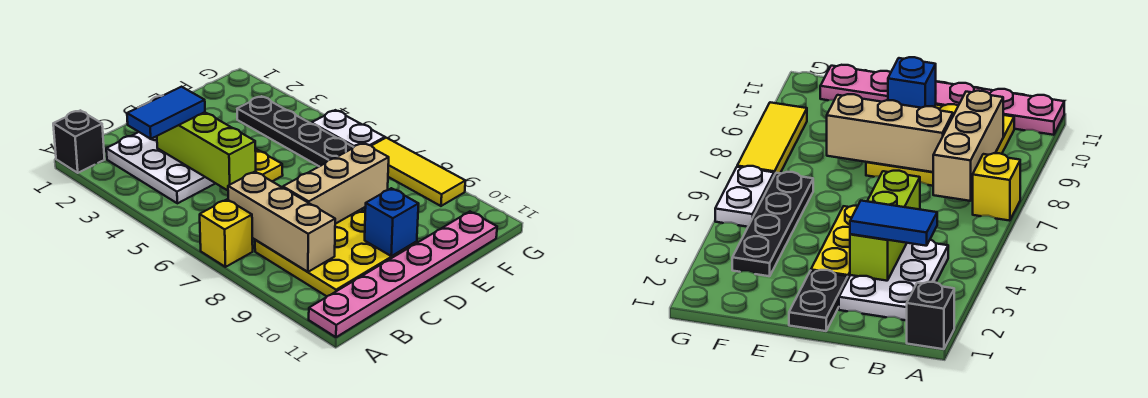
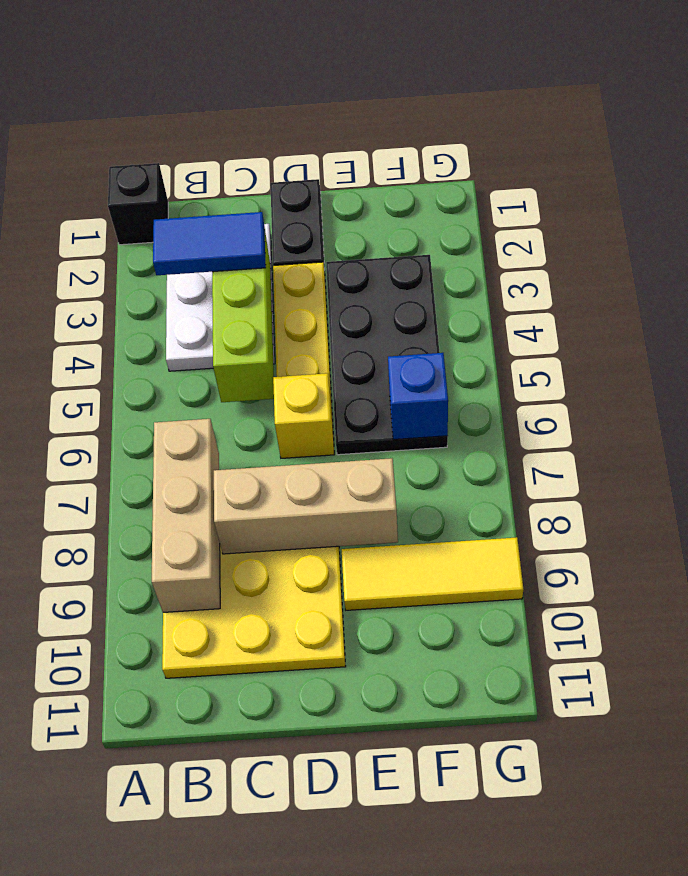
yellow brick A7 level 1 -> yellow brick D6 level 1
pink plate A11:F11 level 1 -> none
blue brick D10 level 2 -> blue brick F6 level 2
black plate F3:F6 level 1 -> black plate E3:F6 level 1
white plate G5:G6 level 1 -> none
yellow tile G7:G9 level 1 -> yellow tile E9:G9 level 1

